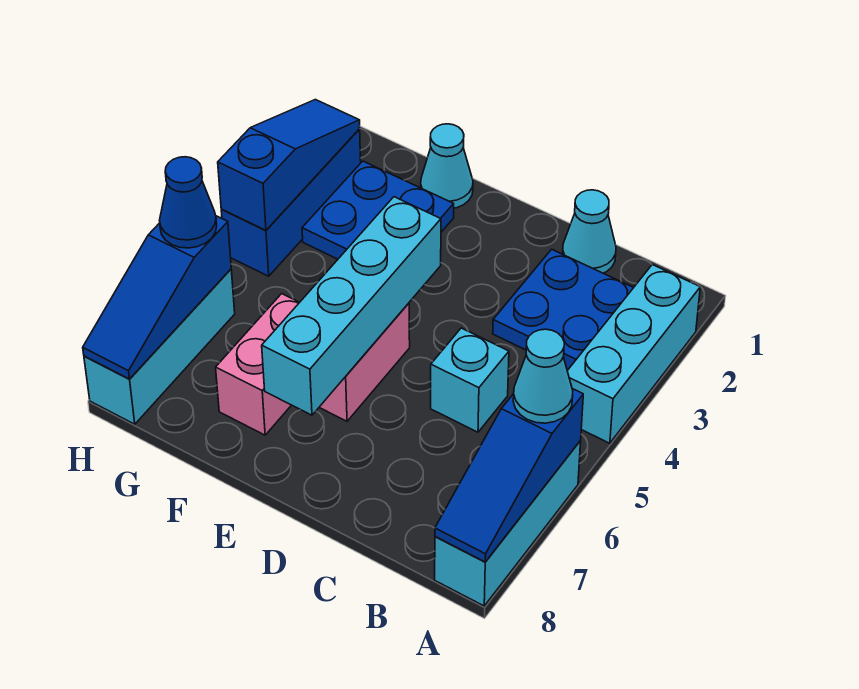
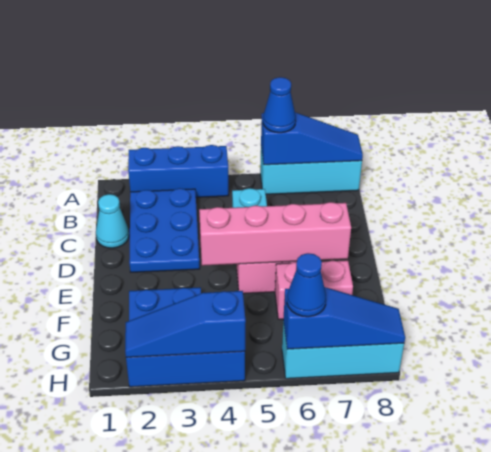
cyan brick A2:A4 level 1 -> blue brick A2:A4 level 1
cyan cone A6 level 3 -> blue cone A6 level 3
blue plate B2:C3 level 1 -> blue plate B2:D3 level 1
cyan brick E4:E7 level 2 -> pink brick E4:E7 level 2
cyan cone F1 level 1 -> none

